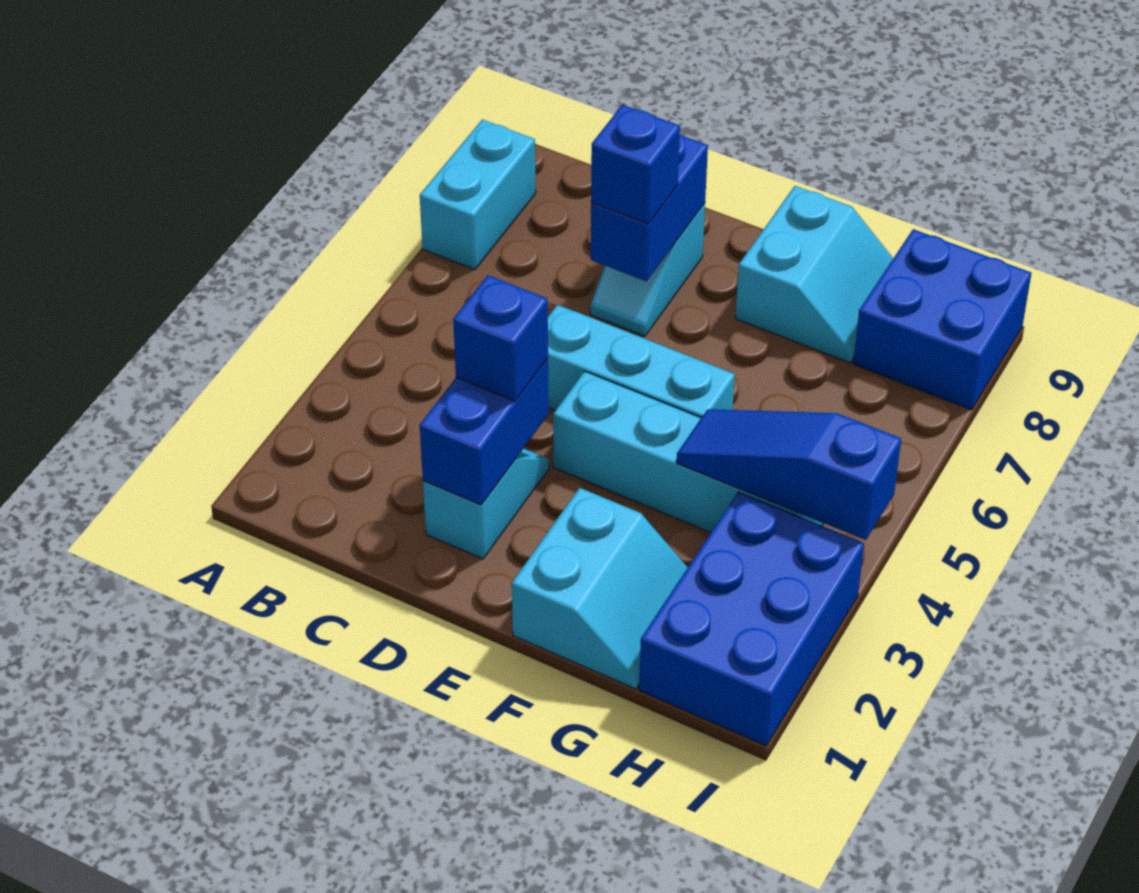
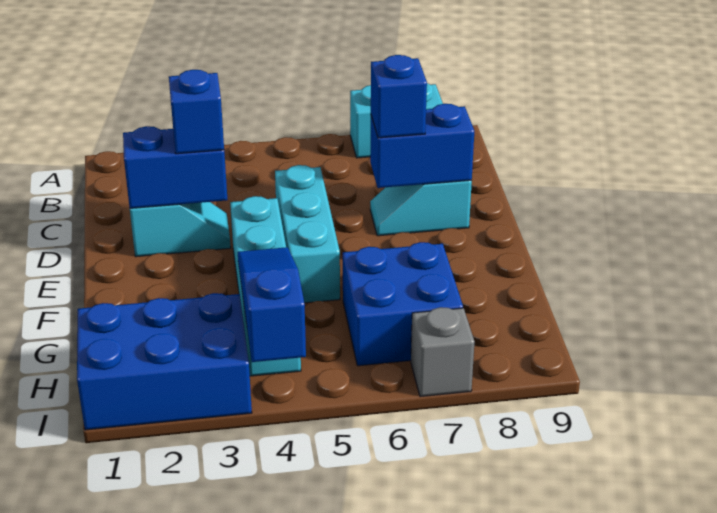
cyan slope F1:G2 level 1 top F -> none
cyan slope F8:G9 level 1 top F -> none
blue brick H8:I9 level 1 -> blue brick G6:H7 level 1
none -> grey brick I7 level 1

